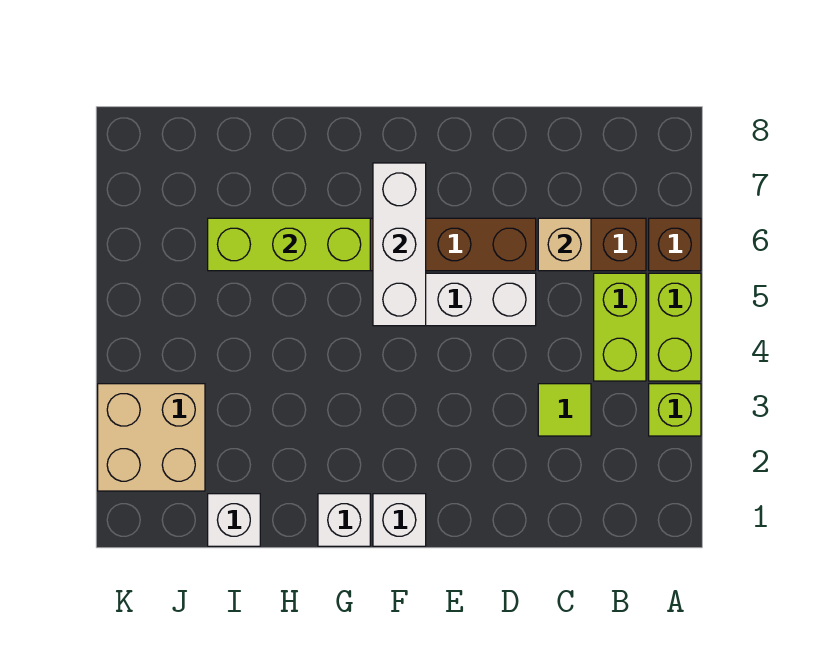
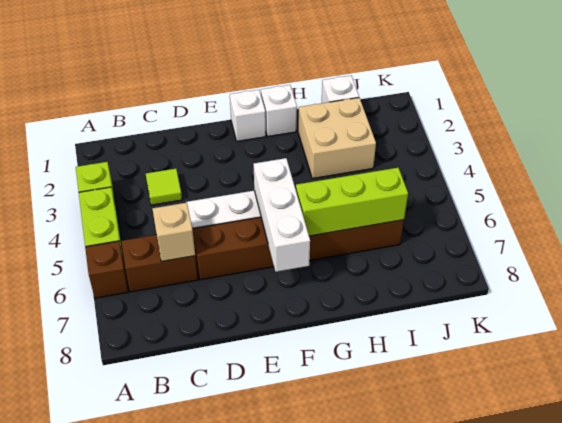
lime brick B4:B5 level 1 -> none
tan brick J2:K3 level 1 -> tan brick H2:I3 level 1

